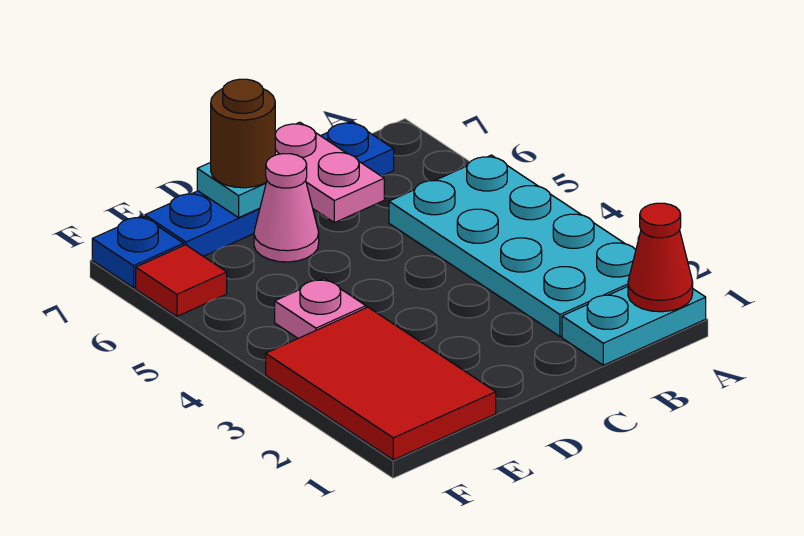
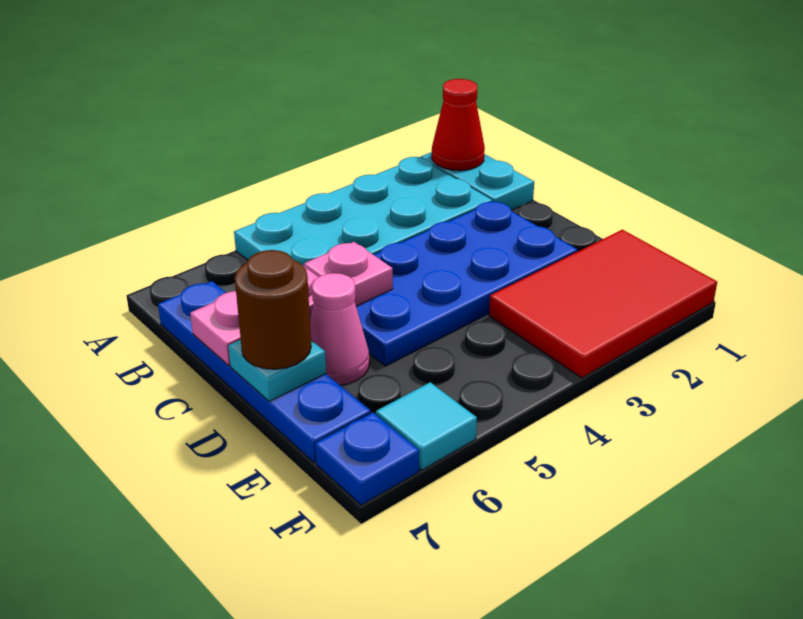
none -> blue plate C2:D5 level 1
pink plate E4 level 1 -> pink plate C5 level 2
red tile F6 level 1 -> cyan tile F6 level 1

